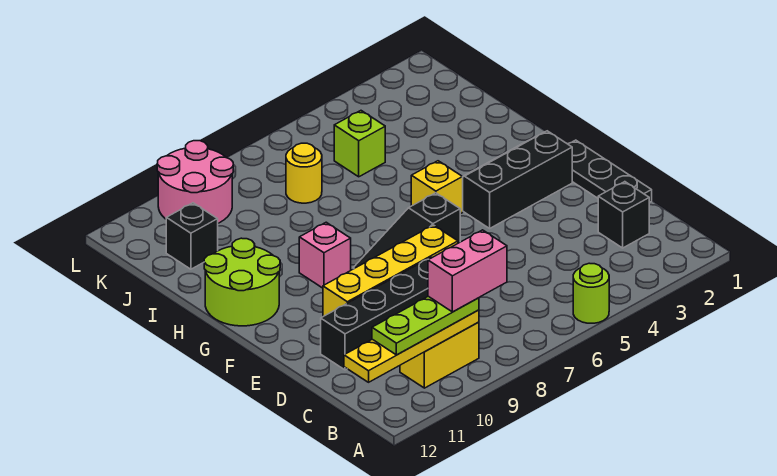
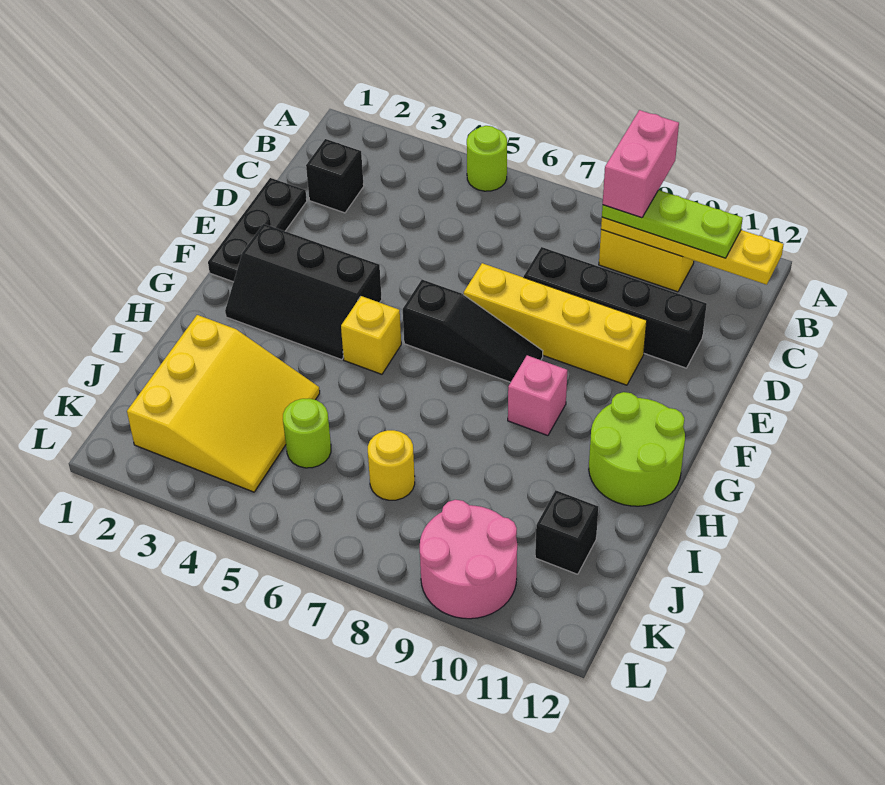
pink brick B8:B9 level 4 -> pink brick A9:B9 level 4
none -> yellow slope I2:K4 level 1 top 2
lime brick J5 level 1 -> lime round brick J5 level 1

